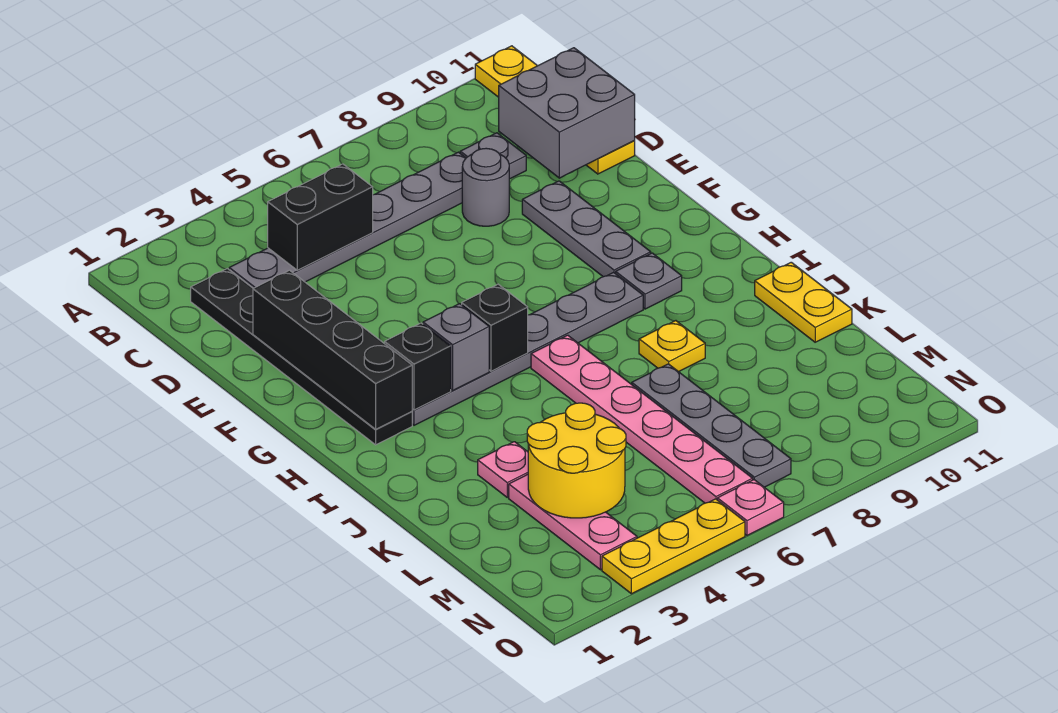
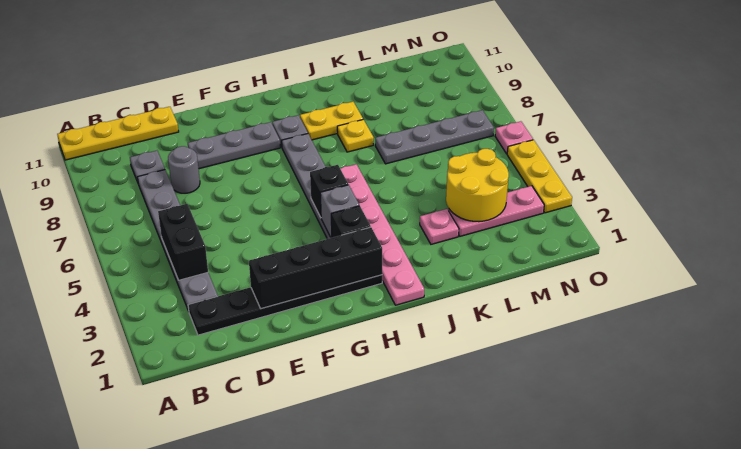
grey brick C10:D11 level 2 -> none
pink plate I6:N6 level 1 -> pink plate I1:I6 level 1
yellow plate J11:K11 level 1 -> yellow plate I9:J9 level 1

